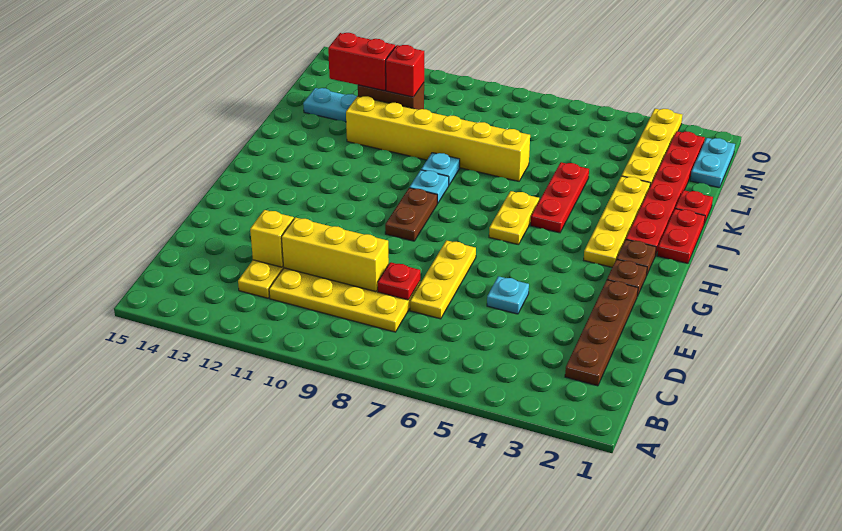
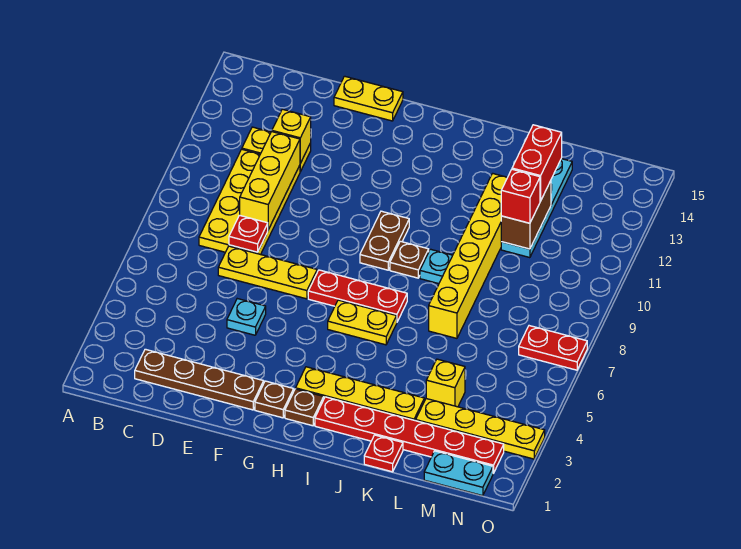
none -> yellow plate E15:F15 level 1
brown plate G9:H9 level 1 -> brown plate H9:H10 level 1
red plate I1:J1 level 1 -> red plate N7:O7 level 1
red plate I5:K5 level 1 -> red plate G7:I7 level 1
cyan plate I9 level 1 -> brown plate I9 level 1
none -> yellow brick L4 level 1

